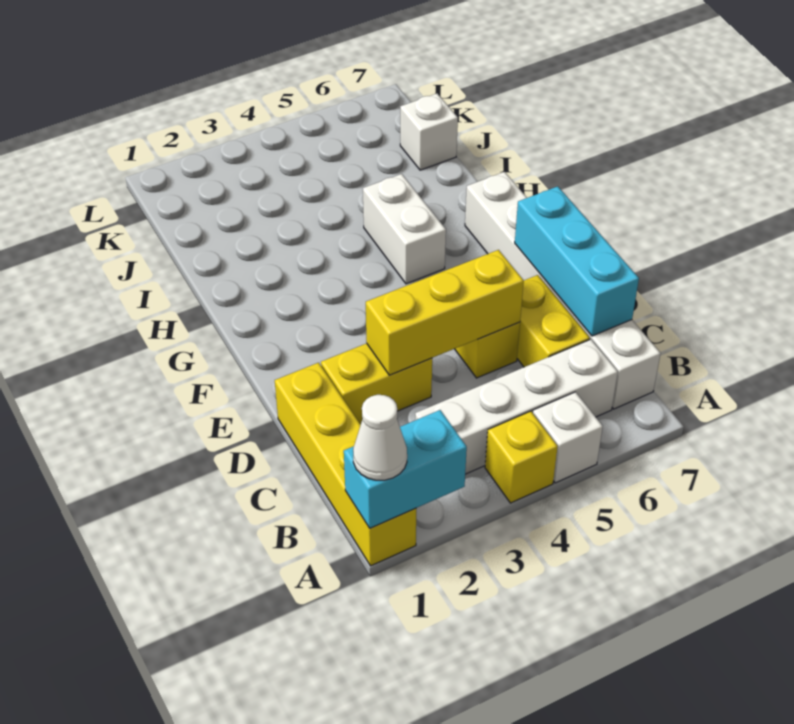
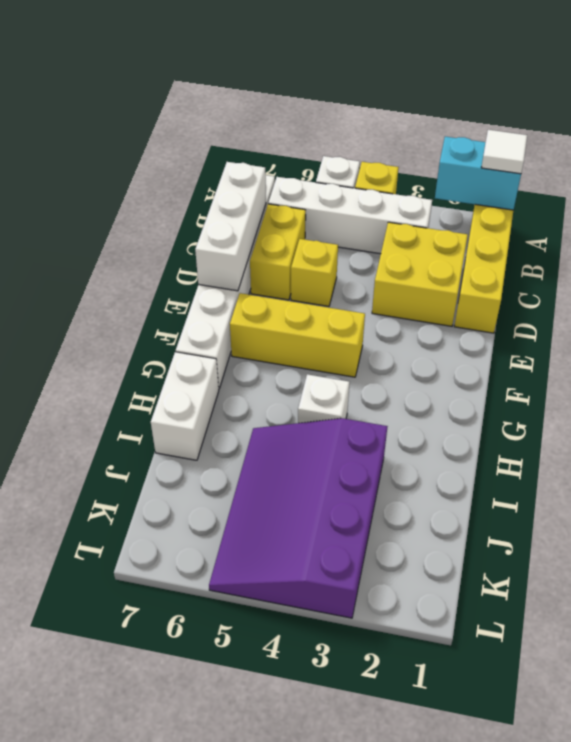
white cone A1 level 3 -> white tile A1 level 3
cyan brick C7:E7 level 2 -> white brick C7:E7 level 2
yellow brick D2:D3 level 1 -> yellow brick C2:D3 level 1
yellow brick D3:D5 level 2 -> yellow brick F4:F6 level 1
white brick G5:H5 level 1 -> white brick H7:I7 level 1
none -> purple slope I3:L5 level 1 top 3
white brick J7 level 1 -> white brick H4 level 1

